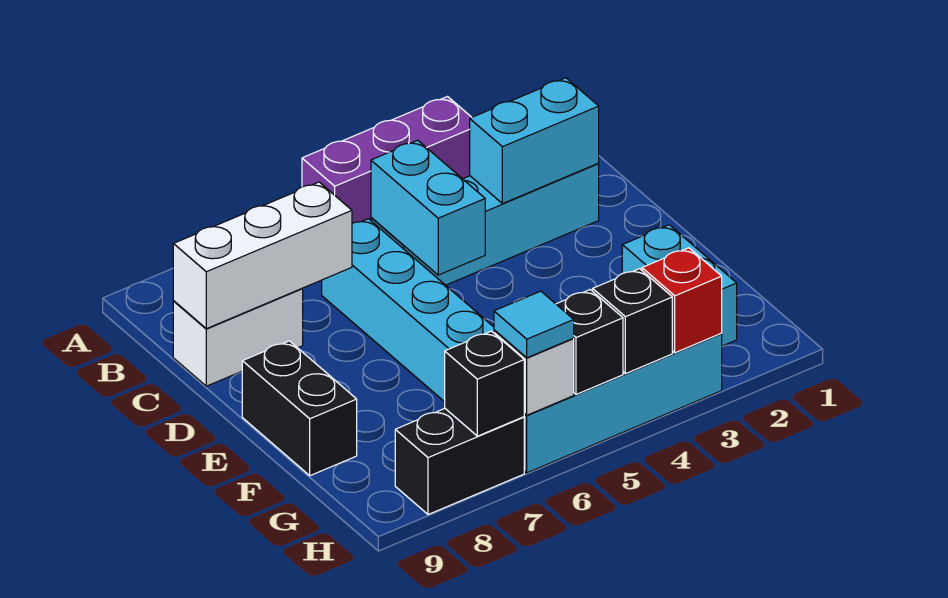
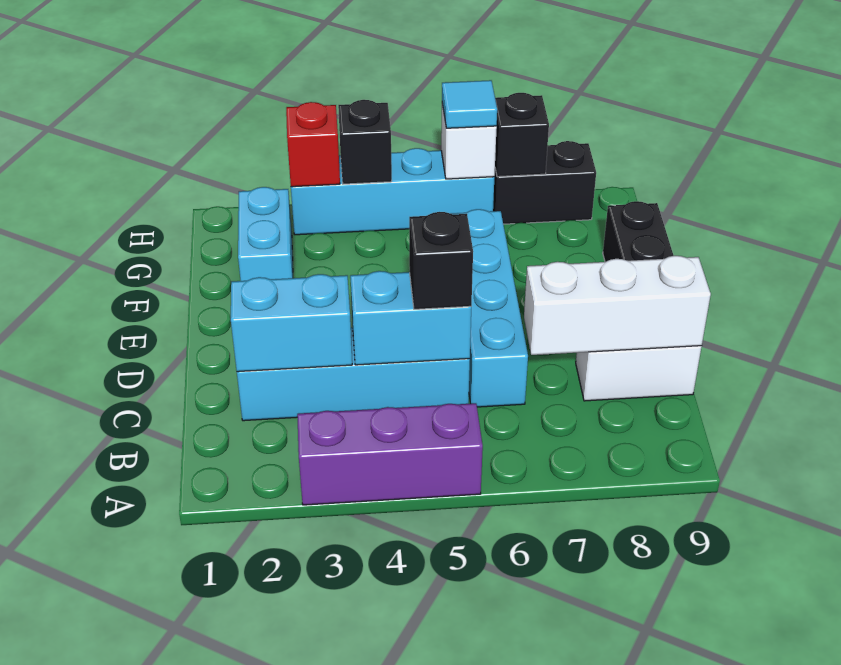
cyan brick C5:D5 level 2 -> cyan brick C4:C5 level 2
black brick H5 level 2 -> black brick C5 level 3

